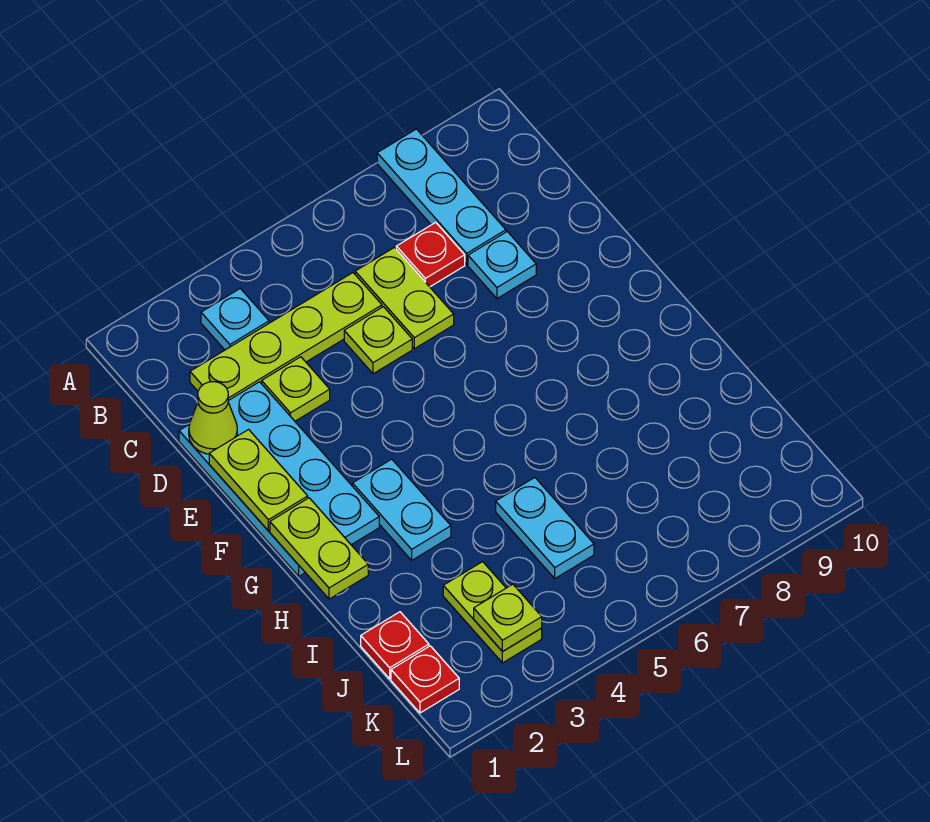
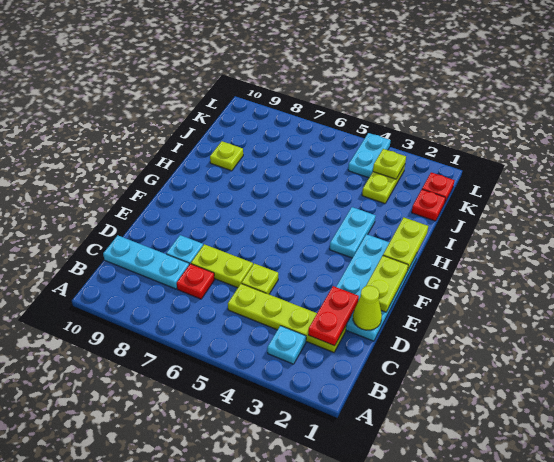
cyan plate A8:C8 level 1 -> cyan plate C8:C10 level 1
none -> red plate C2:D2 level 2
lime plate C6:D6 level 1 -> lime plate D6:D7 level 1
lime plate D3 level 1 -> lime plate I9 level 1
cyan plate I5:J5 level 1 -> cyan plate K4:L4 level 1

